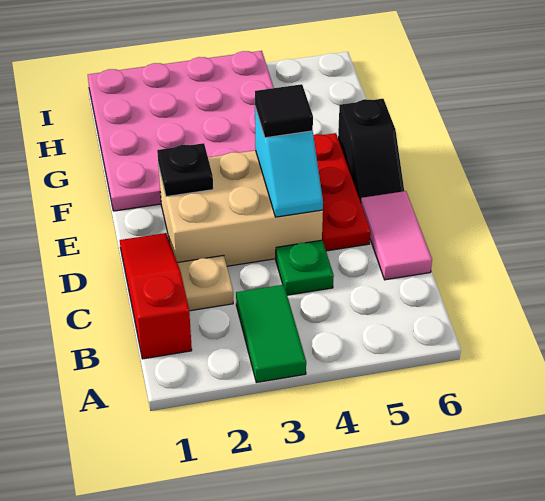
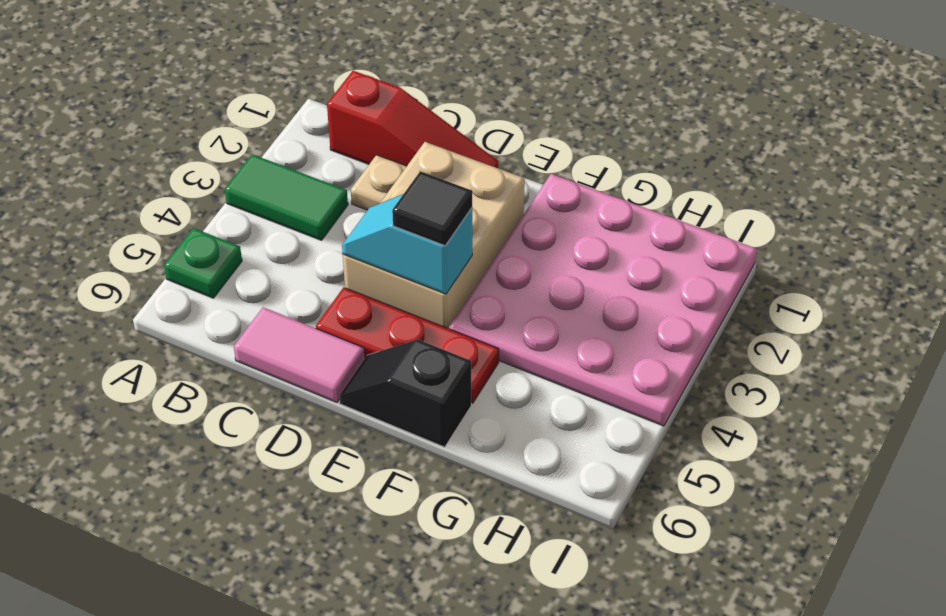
green plate C4 level 1 -> green plate A5 level 1
black plate E2 level 2 -> none

